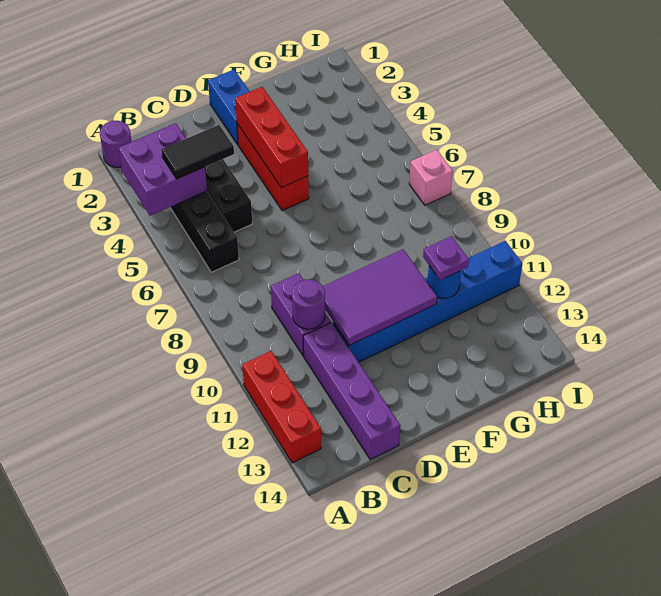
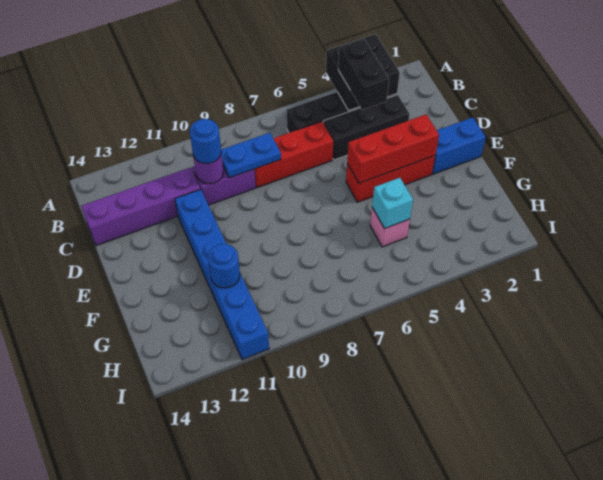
purple round brick A1 level 1 -> none
purple brick A3:B4 level 2 -> black brick A3:B4 level 2
red brick A11:A13 level 1 -> red brick C6:C8 level 1
black tile B4:C4 level 3 -> black brick B4:C4 level 3
none -> blue plate C8:C9 level 2
none -> blue round brick C10 level 3
purple tile D10:F11 level 2 -> none
none -> cyan brick G5 level 2
purple plate G11 level 3 -> none
pink brick I7 level 1 -> pink brick G5 level 1

